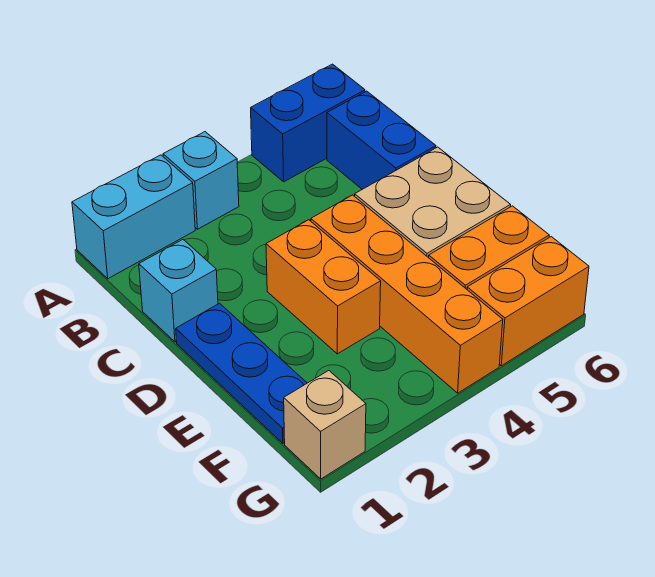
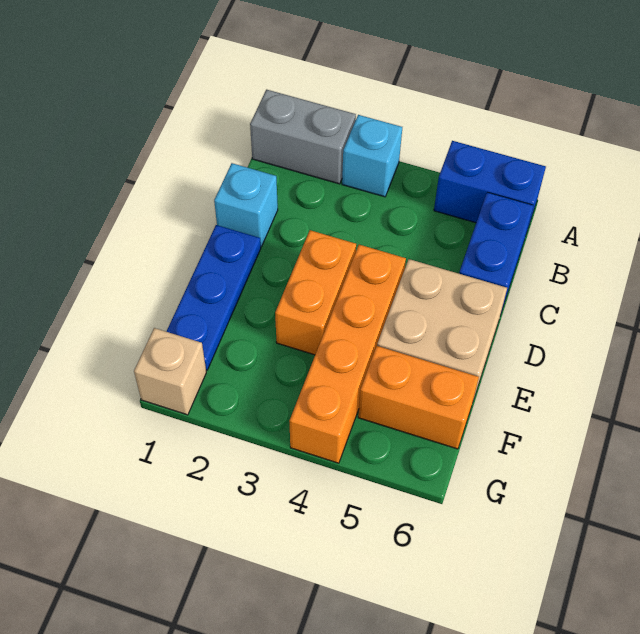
cyan brick A1:A2 level 1 -> grey brick A1:A2 level 1
orange brick G5:G6 level 1 -> none

